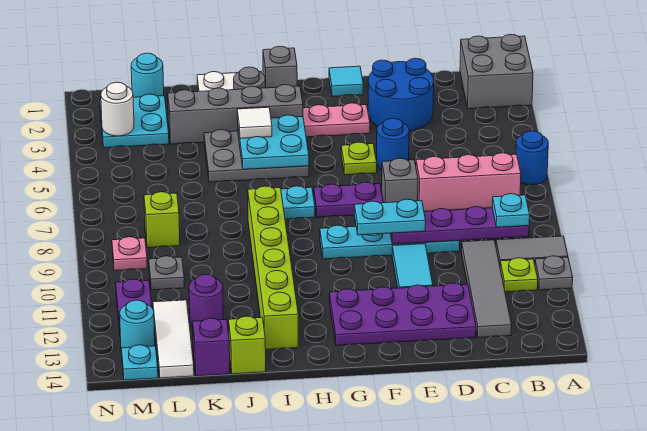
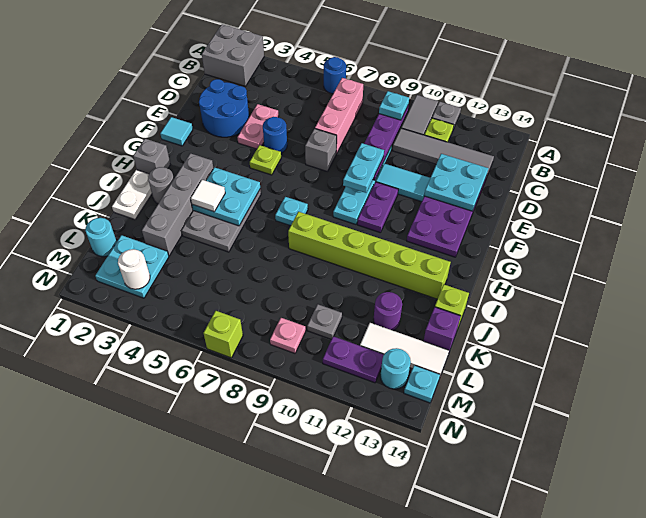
none -> cyan plate D12:E13 level 2
pink plate F3:G3 level 1 -> pink plate D4:E4 level 1
purple plate F7:G7 level 1 -> purple plate F10:G10 level 1
lime brick L8 level 1 -> lime brick N7 level 1

